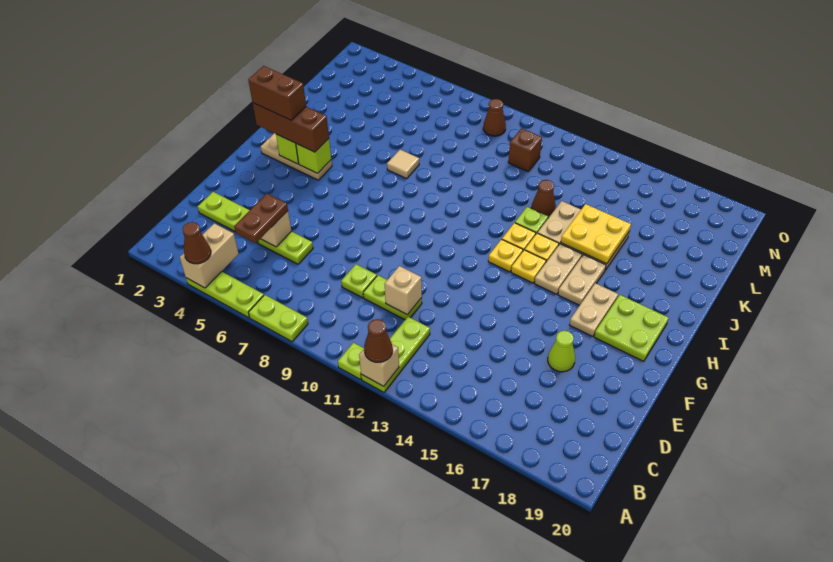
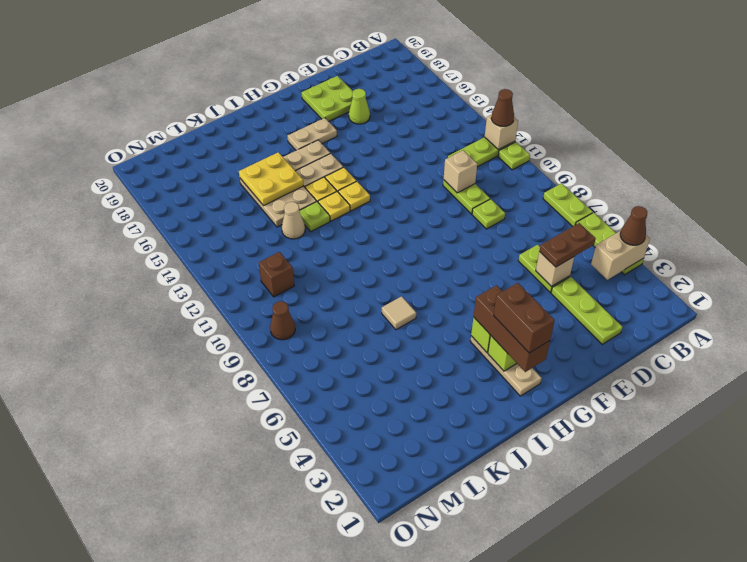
lime plate G18:H19 level 1 -> lime plate E18:F19 level 1
brown cone K13 level 1 -> tan cone K13 level 1

